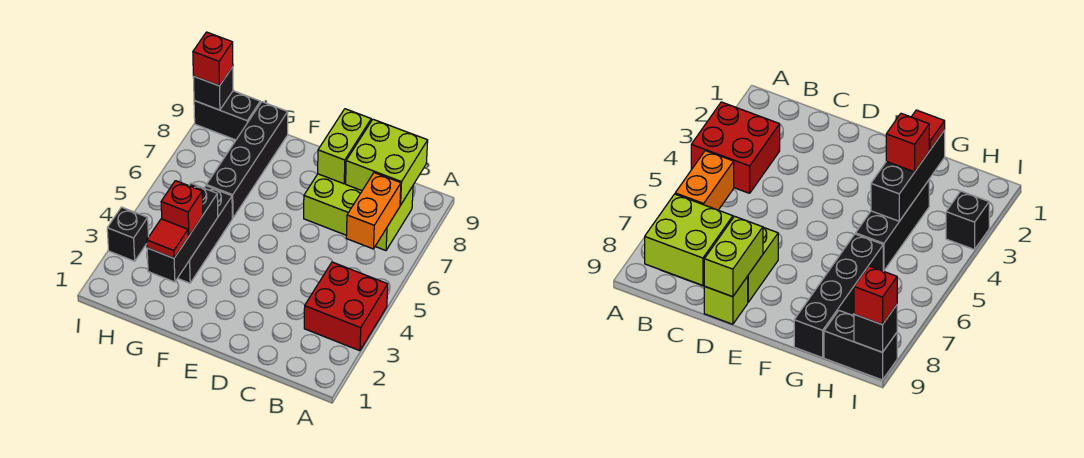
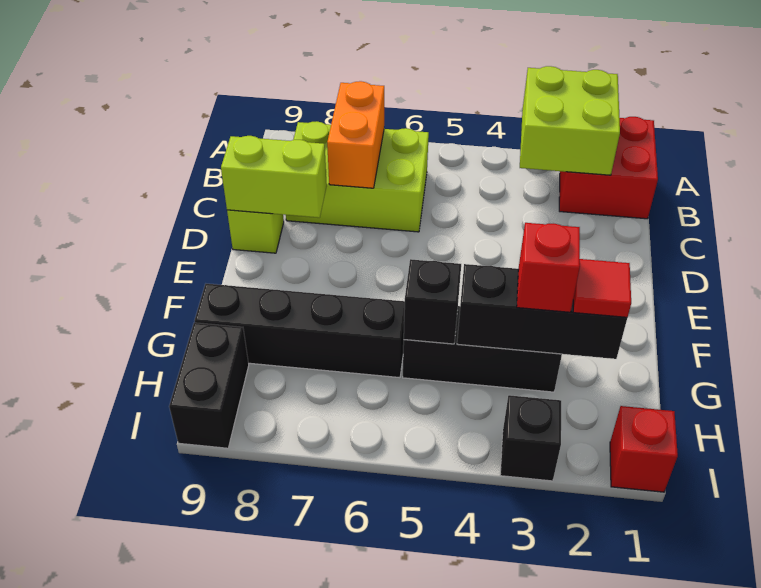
red brick A3:B4 level 1 -> red brick A1:B2 level 1
orange brick B6:B7 level 2 -> orange brick B7:C7 level 2
lime brick B7:D8 level 1 -> lime brick B6:C8 level 1
lime brick B8:C9 level 2 -> lime brick A2:B3 level 2
black brick I9 level 2 -> black brick G5 level 2
red brick I9 level 3 -> red brick I1 level 1

